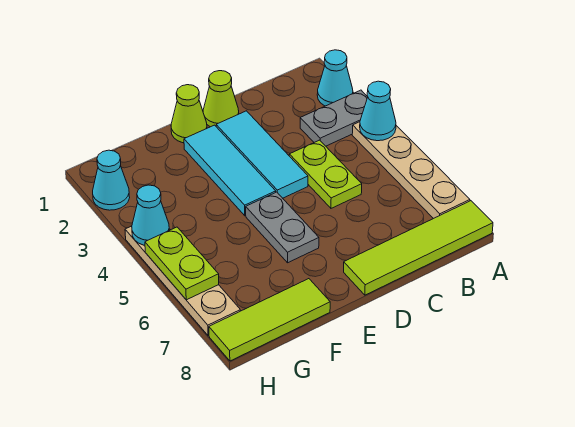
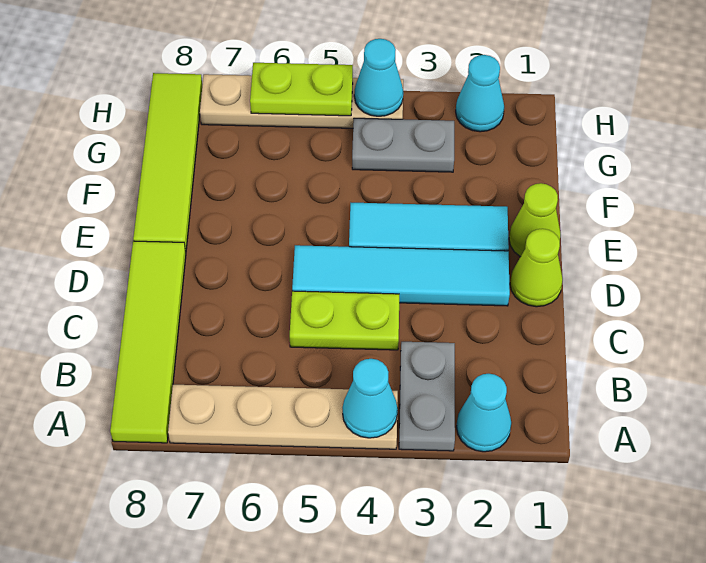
cyan tile D2:D4 level 1 -> cyan tile D2:D5 level 1
grey plate E5:E6 level 1 -> grey plate G3:G4 level 1
lime tile F8:H8 level 1 -> lime tile E8:H8 level 1

